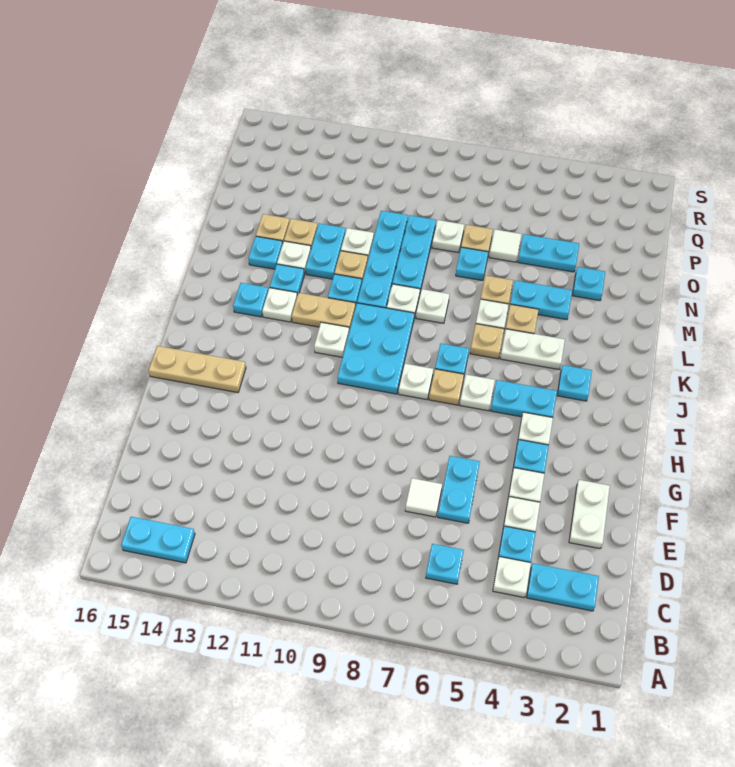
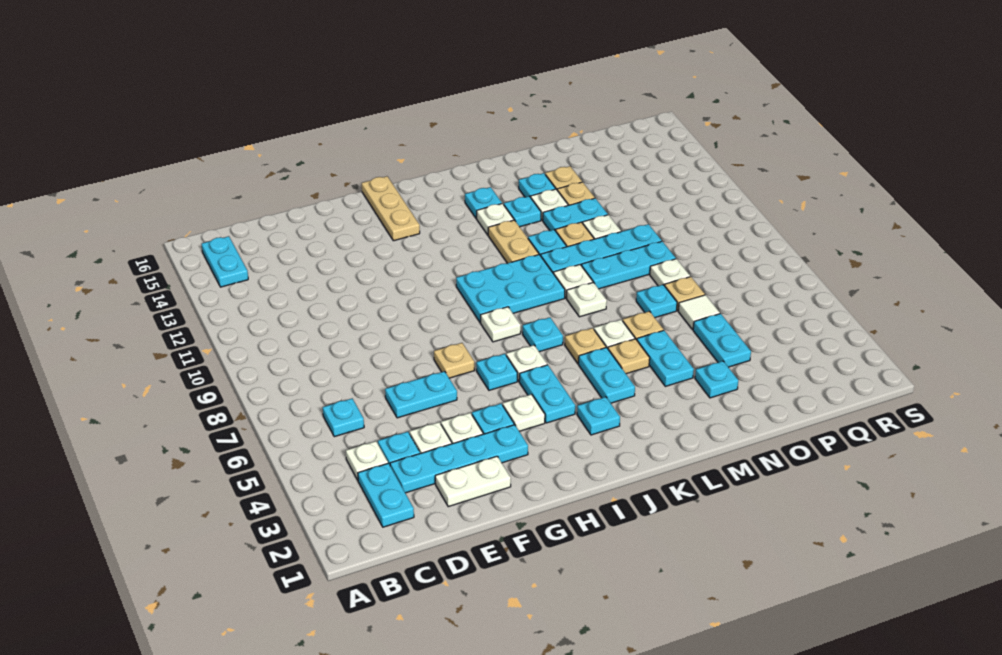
none -> cyan plate D3:G3 level 1
white tile E7 level 1 -> none
none -> cyan plate H6 level 1
tan plate I7 level 1 -> tan plate G7 level 1
white plate J11 level 1 -> none
white plate K4:K5 level 1 -> cyan plate K4:K5 level 1

